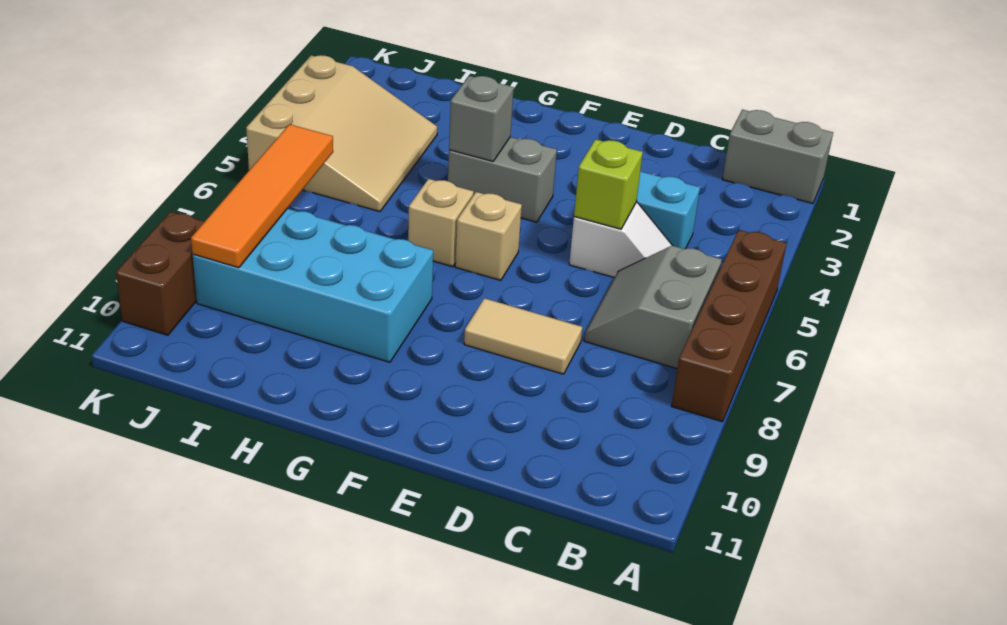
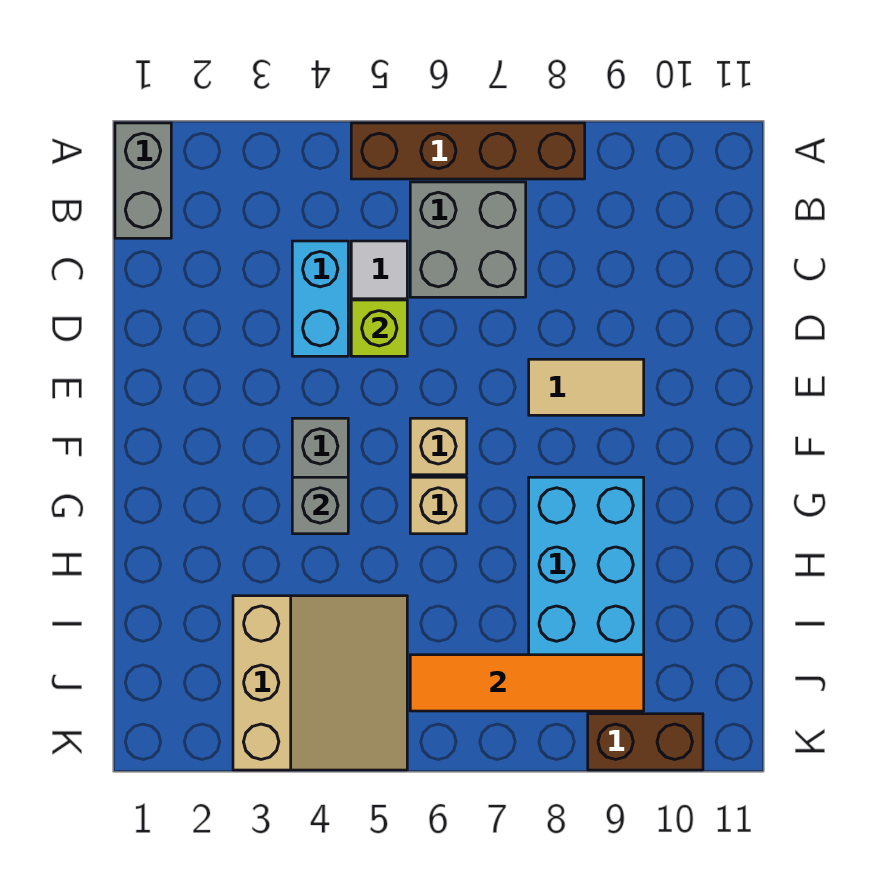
grey slope B6:C7 level 1 top B -> grey brick B6:C7 level 1
tan tile D8:E8 level 1 -> tan tile E8:E9 level 1
tan slope I3:K5 level 1 top K -> tan slope I3:K5 level 1 top 3

